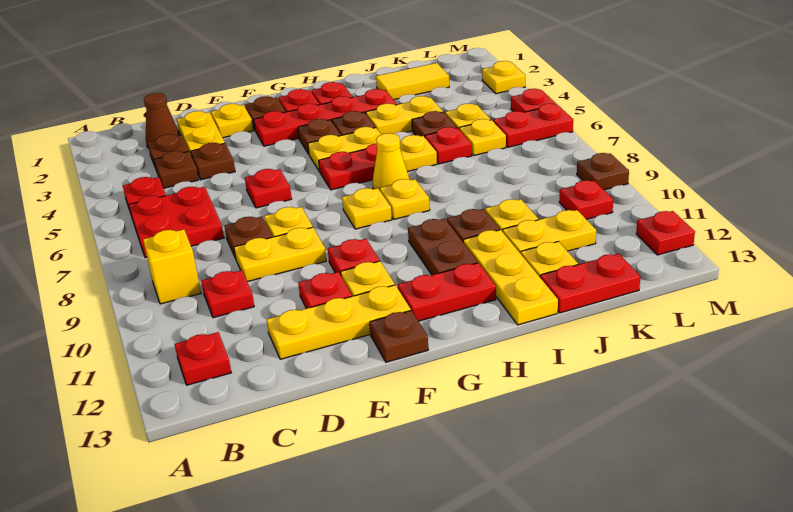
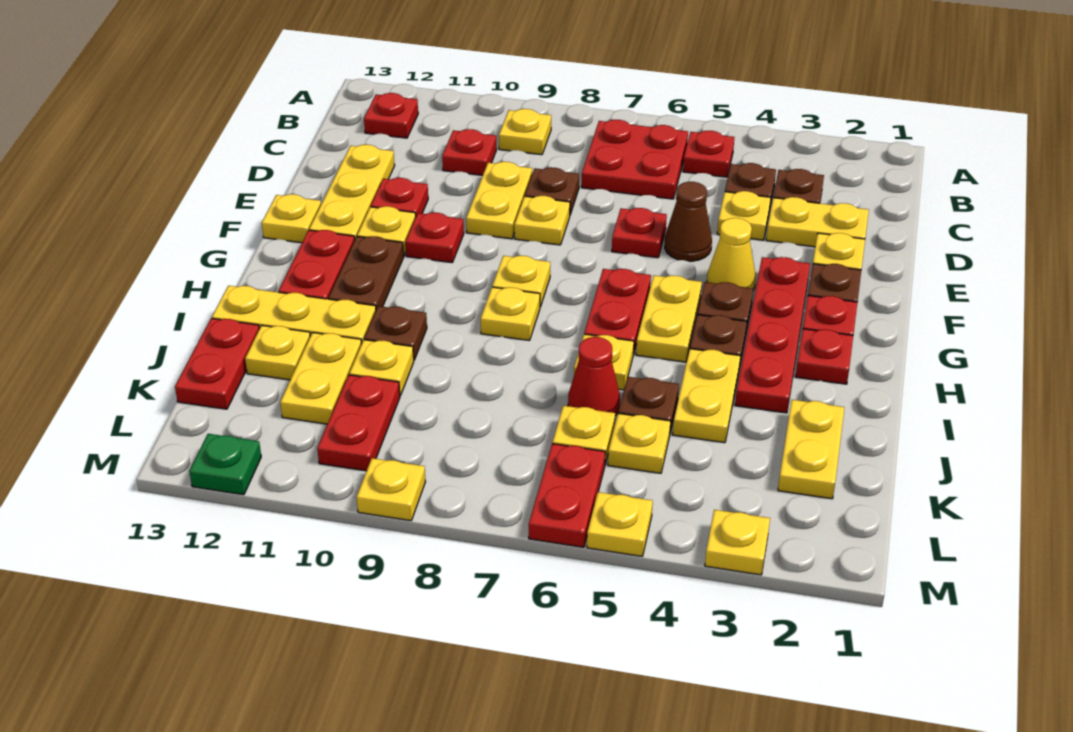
yellow brick B9 level 1 -> yellow plate B9 level 1
brown cone C2 level 1 -> brown cone E5 level 1
brown plate D4 level 1 -> yellow plate D4 level 1
brown plate F13 level 1 -> yellow plate F13 level 1
yellow cone H7 level 1 -> yellow cone F4 level 1
brown plate H10:H11 level 1 -> brown plate G11:H11 level 1
yellow tile J2:K2 level 1 -> yellow plate J2:K2 level 1
red plate J6 level 1 -> red cone J6 level 1
red plate L10 level 1 -> red plate K10:L10 level 1
red plate M5 level 1 -> yellow plate M5 level 1
brown plate M9 level 1 -> yellow plate M9 level 1
red plate M12 level 1 -> green plate M12 level 1

